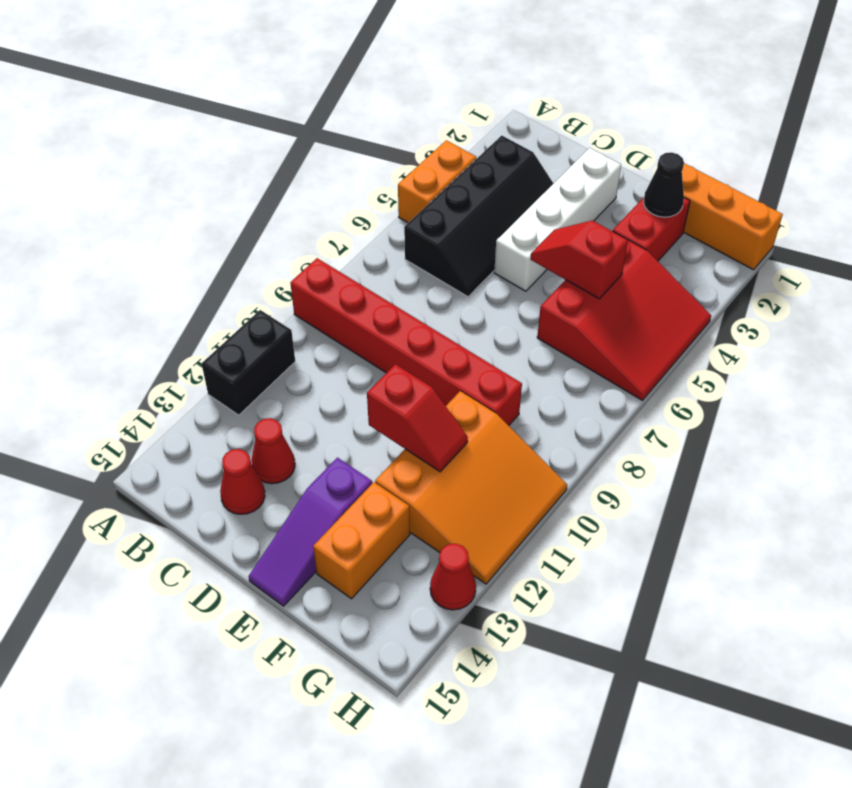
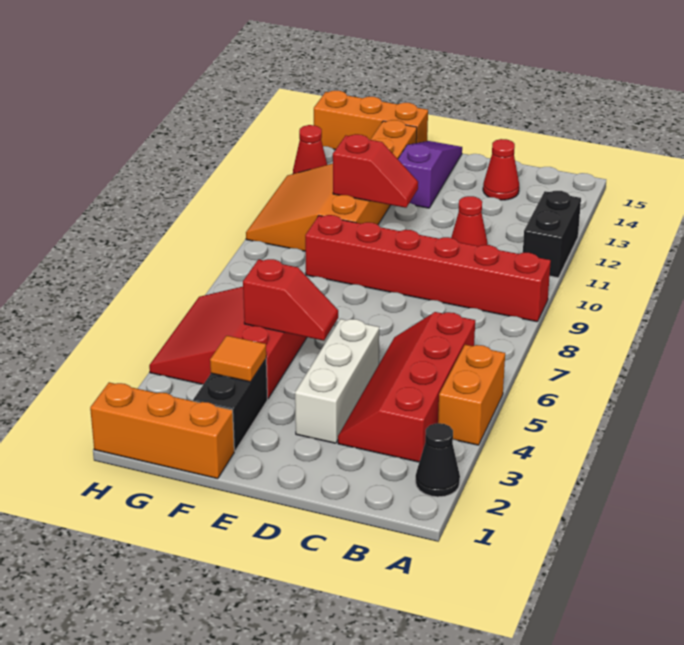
black slope B3:C6 level 1 top B -> red slope B3:C6 level 1 top B
red cone C13 level 1 -> red cone C11 level 1
white brick D2:D5 level 1 -> white brick D3:D5 level 1
red slope E11:F11 level 2 top E -> red slope E11:F11 level 2 top F
red brick F2:F3 level 1 -> black brick F2:F3 level 1
black cone F2 level 2 -> black cone A2 level 1
none -> orange tile F3 level 2
none -> orange brick F15:H15 level 1

